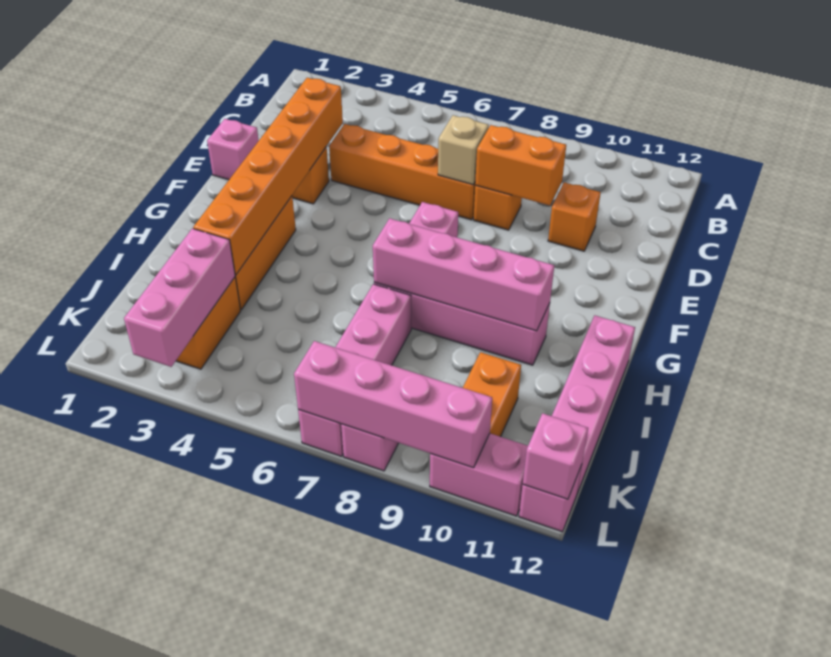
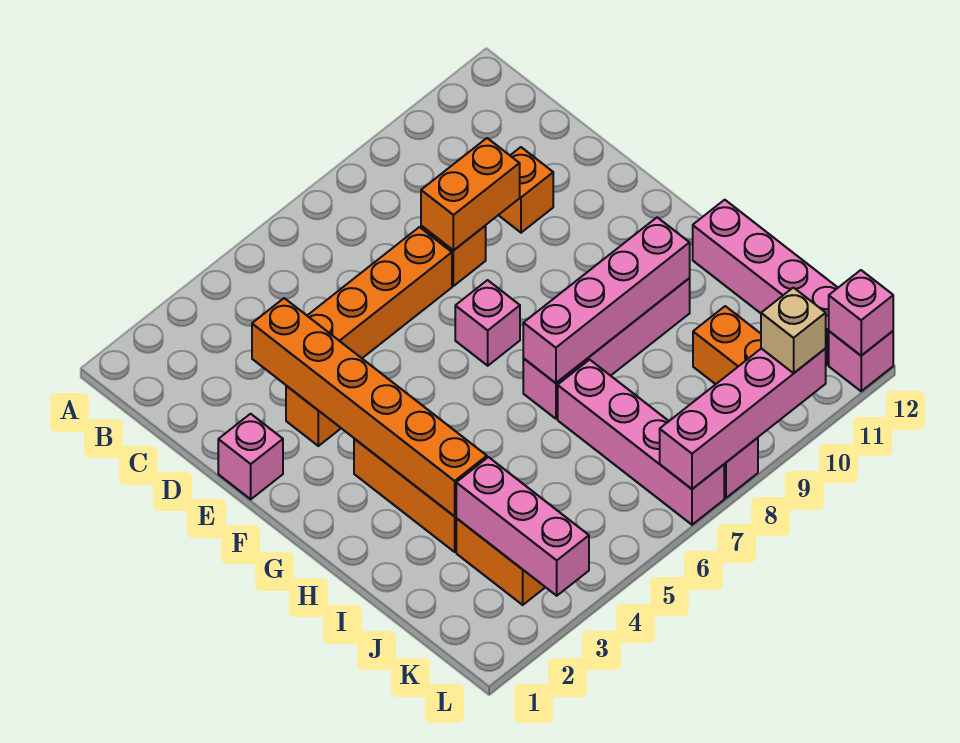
tan brick D7 level 2 -> tan brick L10 level 3
pink brick L10:L11 level 1 -> none

